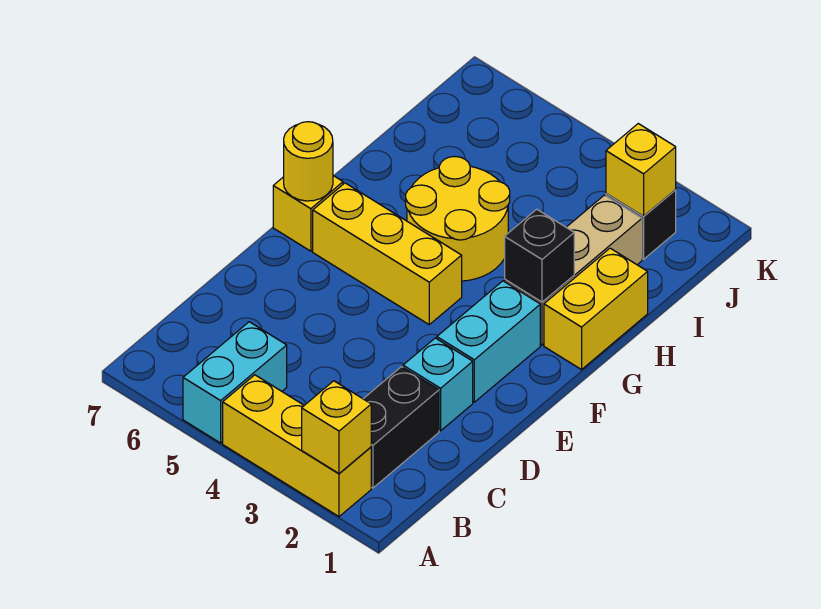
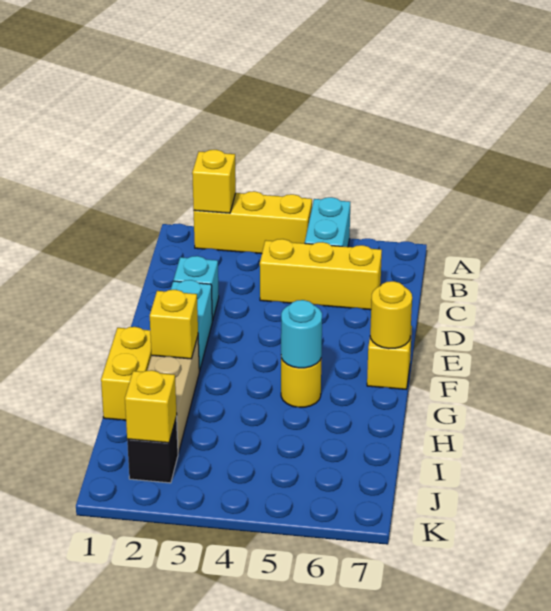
black brick B2:C2 level 1 -> none
yellow brick F4:F6 level 1 -> yellow brick C4:C6 level 1
black brick G2 level 2 -> yellow brick G2 level 2
yellow round brick G4:H5 level 1 -> yellow round brick G5 level 1
none -> cyan round brick G5 level 2

